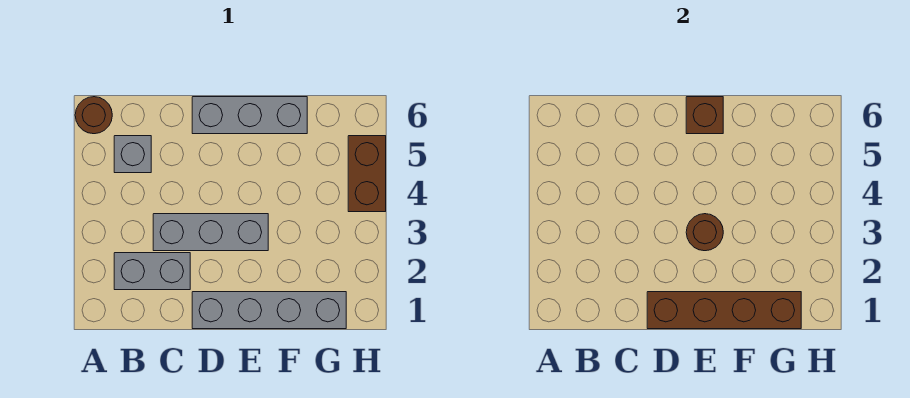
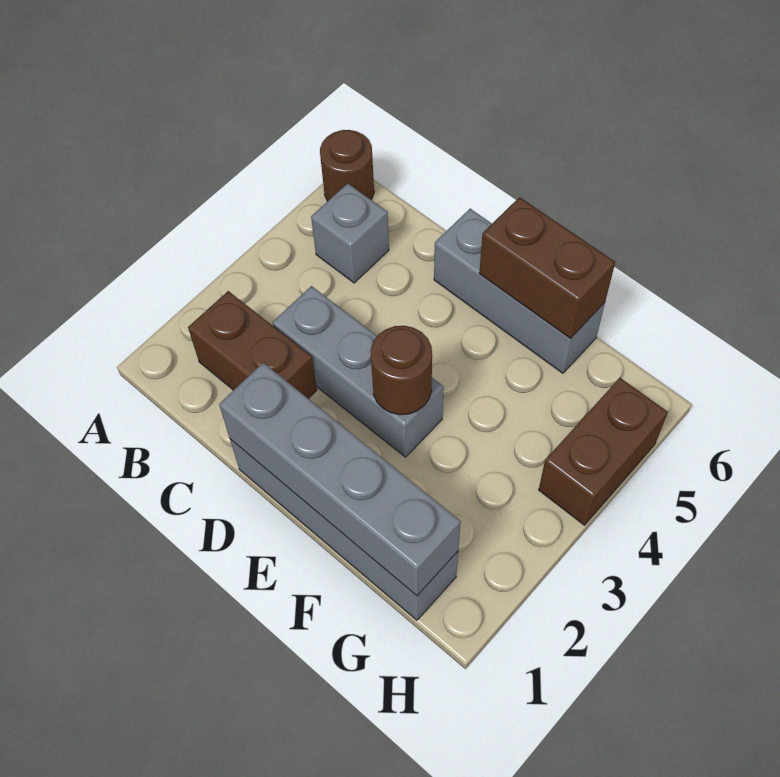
grey brick B2:C2 level 1 -> brown brick B2:C2 level 1
brown brick D1:G1 level 2 -> grey brick D1:G1 level 2
brown brick E6 level 2 -> brown brick E6:F6 level 2

